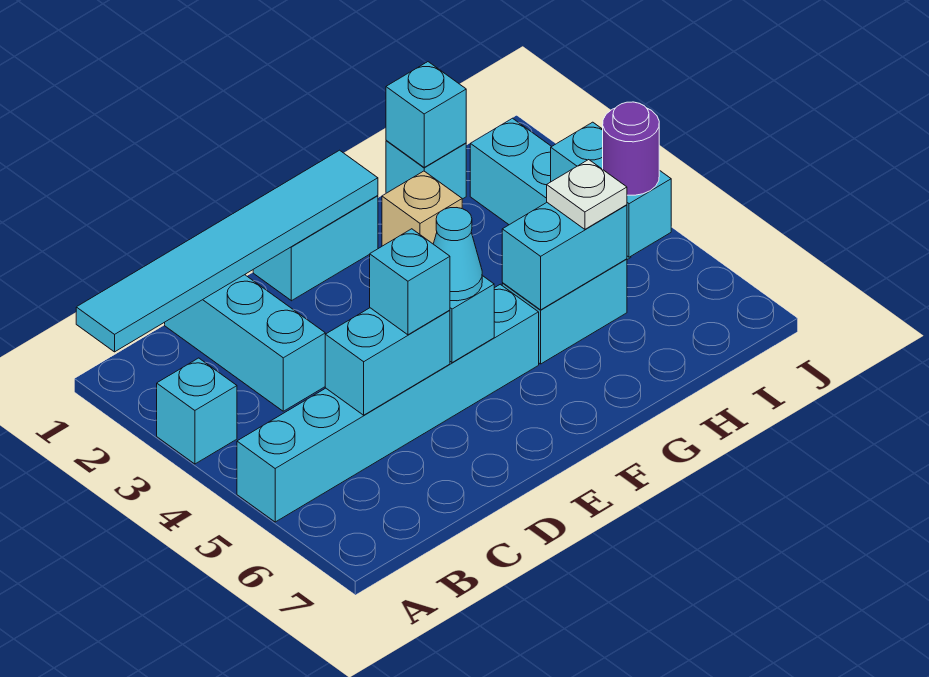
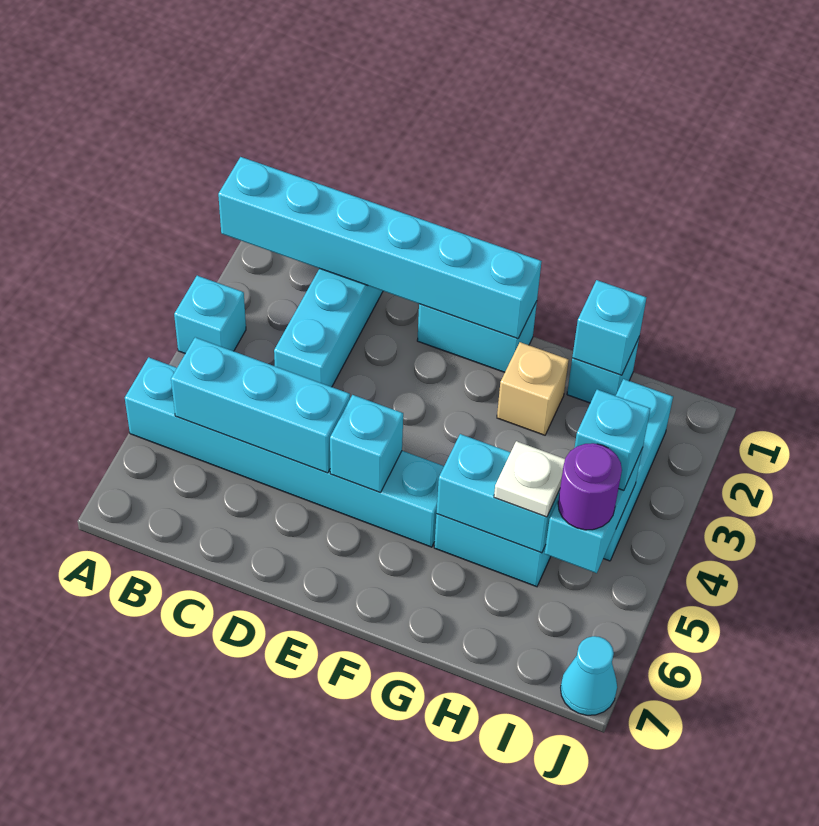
cyan tile A1:F1 level 2 -> cyan brick A1:F1 level 2
cyan brick C5:D5 level 2 -> cyan brick B5:D5 level 2
cyan brick D5 level 3 -> cyan brick I4 level 3
cyan cone E5 level 3 -> cyan cone J7 level 1

